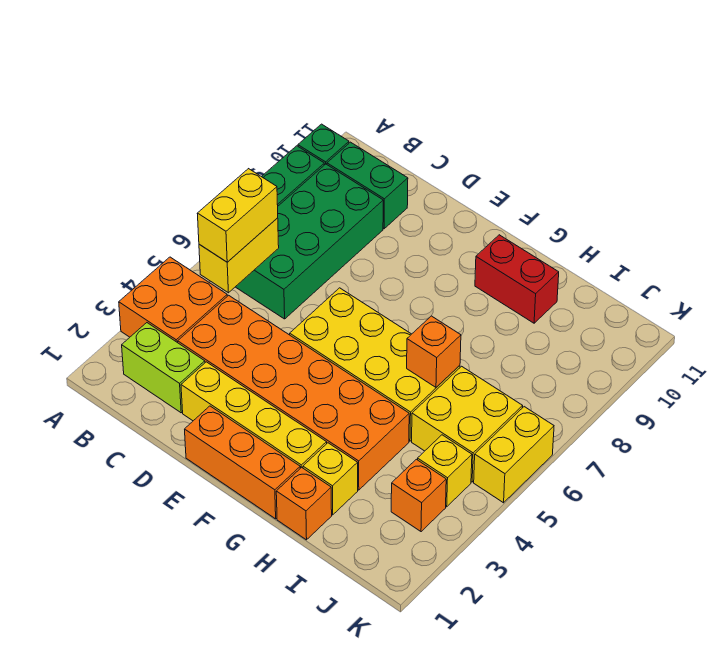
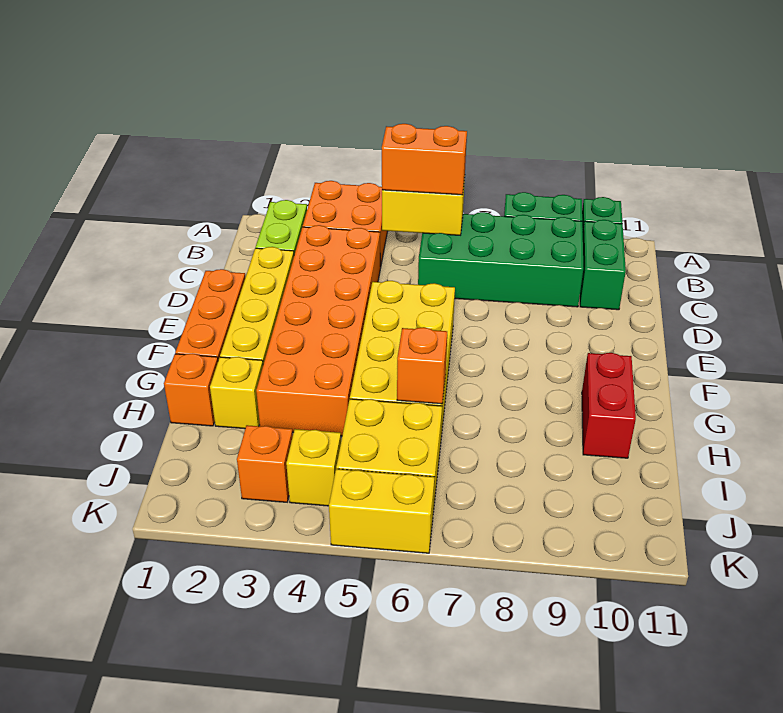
yellow brick B5:B6 level 3 -> orange brick B5:B6 level 3

